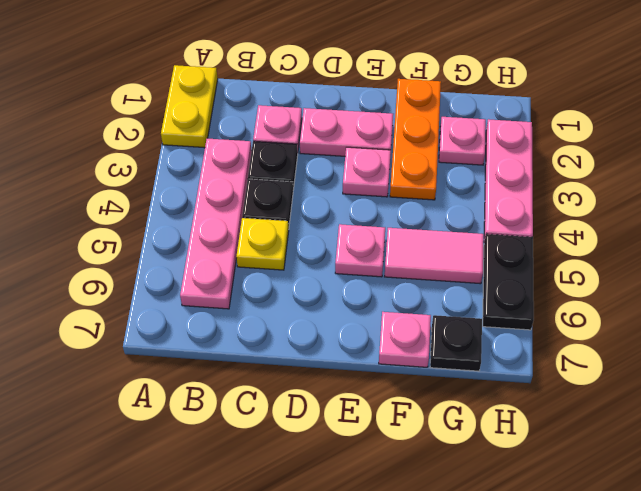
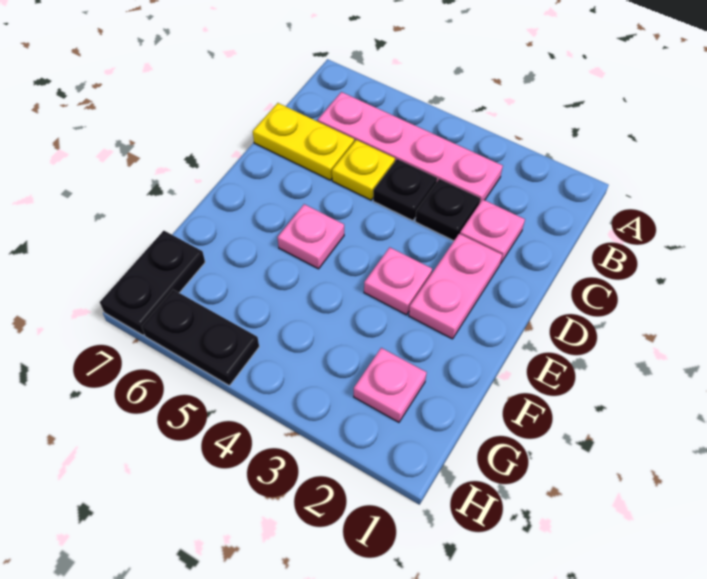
yellow plate A1:A2 level 1 -> yellow plate C6:C7 level 1
orange plate F1:F3 level 1 -> none
pink tile F5:G5 level 1 -> none
pink plate F7 level 1 -> none
black plate G7 level 1 -> black plate G7:H7 level 1
pink plate H2:H4 level 1 -> none

